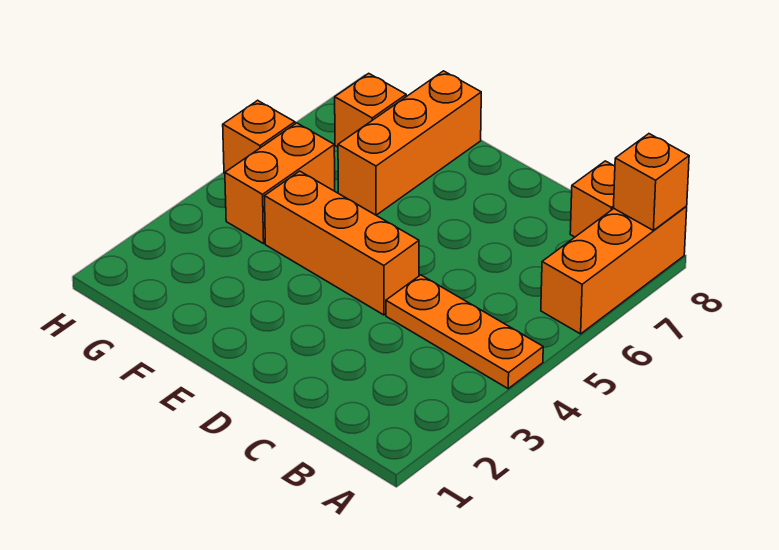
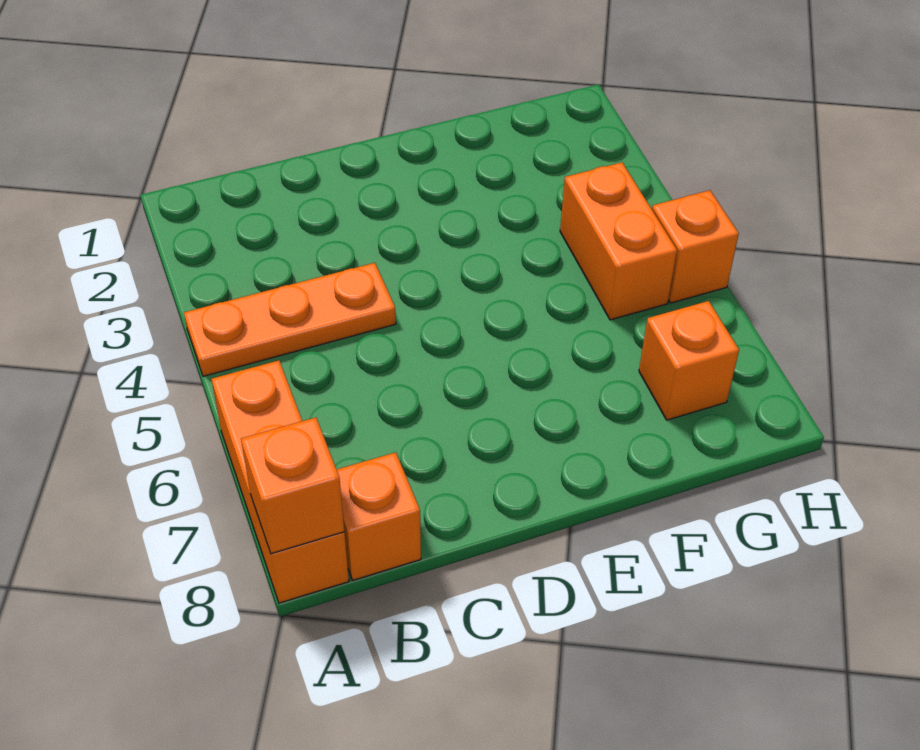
orange brick D4:F4 level 1 -> none
orange brick F6:F8 level 1 -> none

